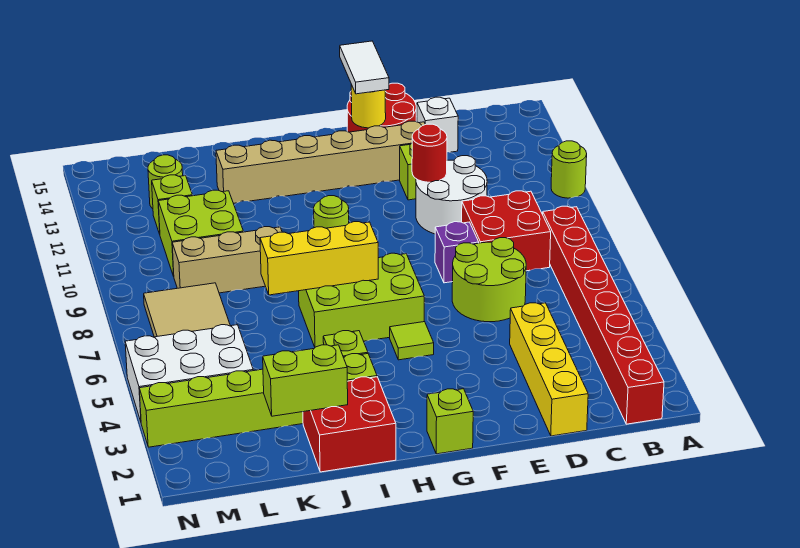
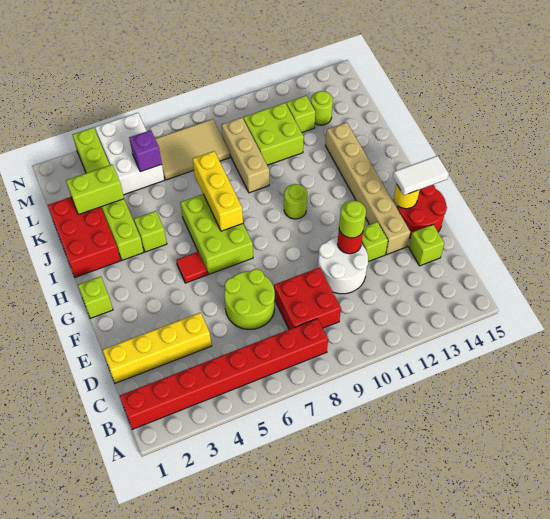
lime round brick A11 level 1 -> lime round brick E11 level 3
white brick D14 level 1 -> lime brick D14 level 1
purple brick E8 level 1 -> purple brick L5 level 2
lime tile G5 level 1 -> red tile G5 level 1
red brick I1:J2 level 1 -> red brick I1:K2 level 1
lime brick J2:K2 level 2 -> lime brick K2:K3 level 2

